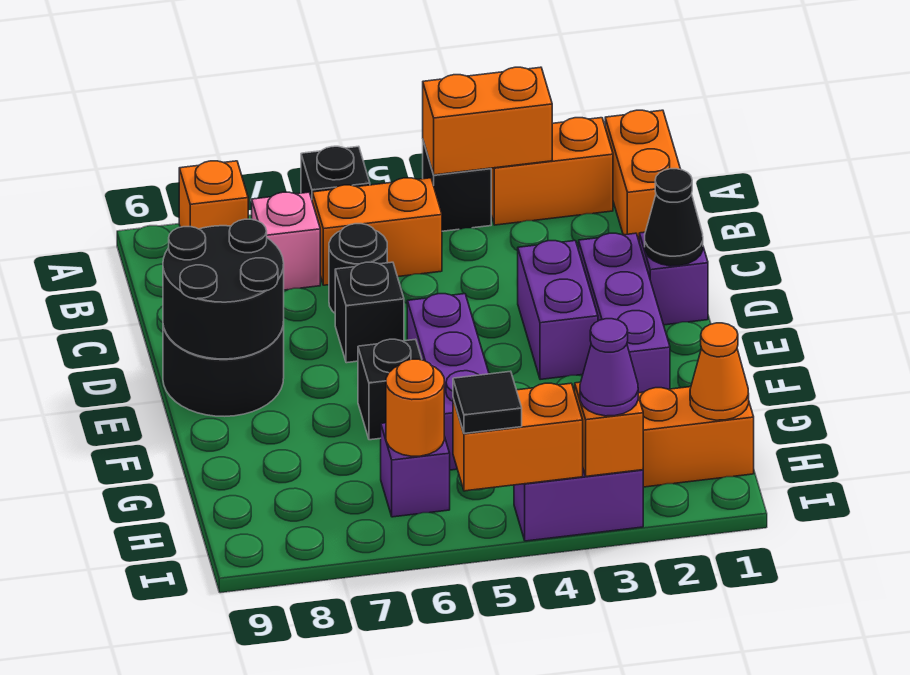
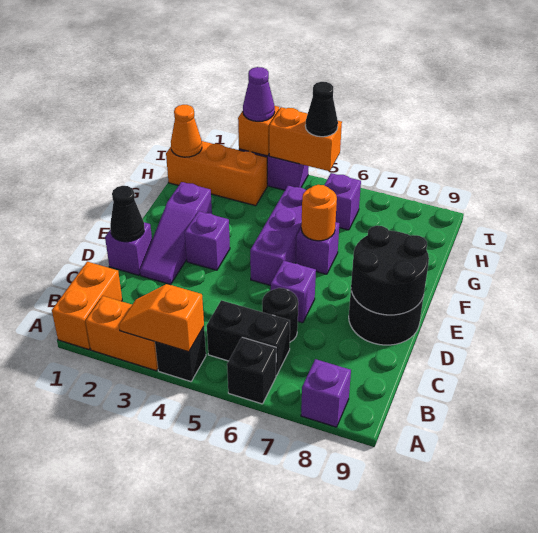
orange brick A3:A4 level 2 -> orange slope A3:A4 level 2 top 4
orange brick A8 level 1 -> purple brick A8 level 1
orange brick B5:B6 level 1 -> black brick B5:B6 level 1
pink brick B7 level 1 -> none
purple brick D2:F2 level 1 -> purple slope D2:F2 level 1 top F
purple brick D3:E3 level 1 -> purple brick E3 level 1
black brick D6 level 1 -> purple brick D6 level 1
black brick F6 level 1 -> purple brick F6 level 1
orange round brick H6 level 2 -> orange round brick F6 level 2
black tile I5 level 3 -> black cone I5 level 3

